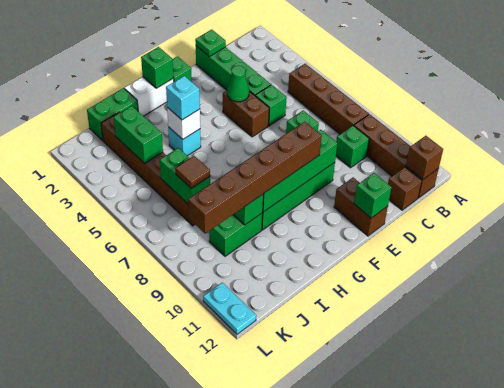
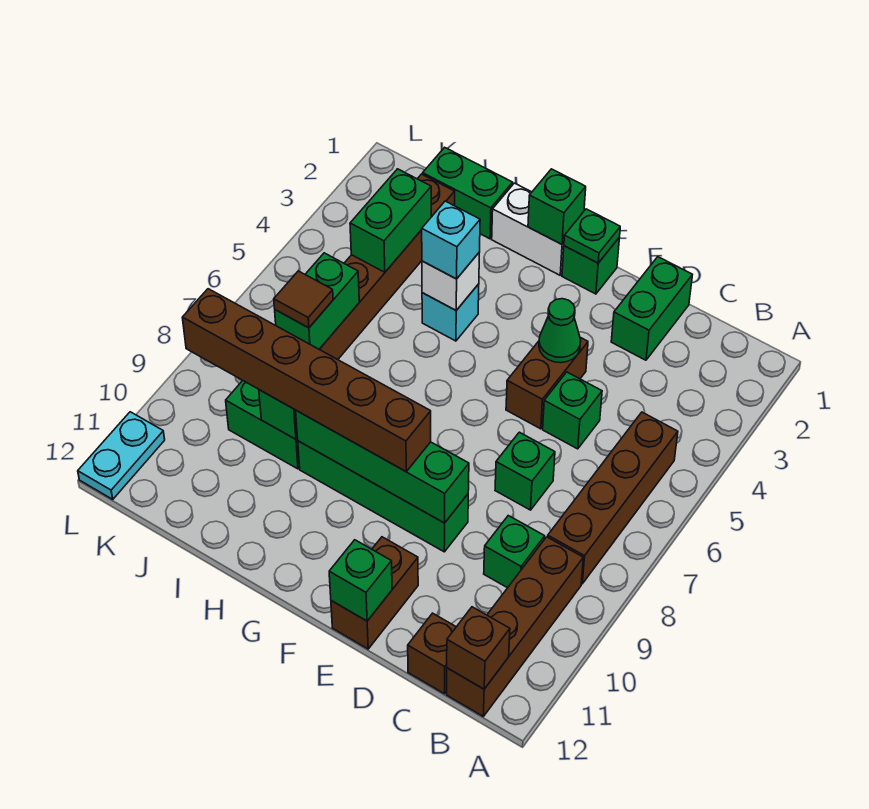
green brick D1:D4 level 1 -> green brick D1:D2 level 1
green plate D1 level 2 -> green plate F1 level 2

